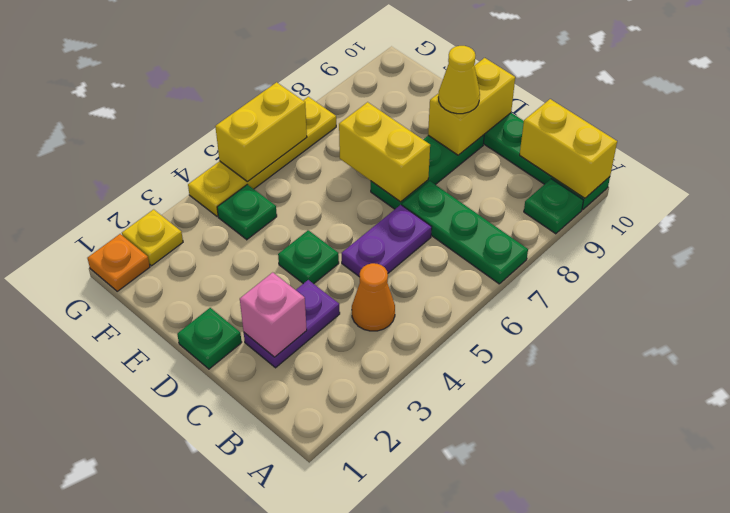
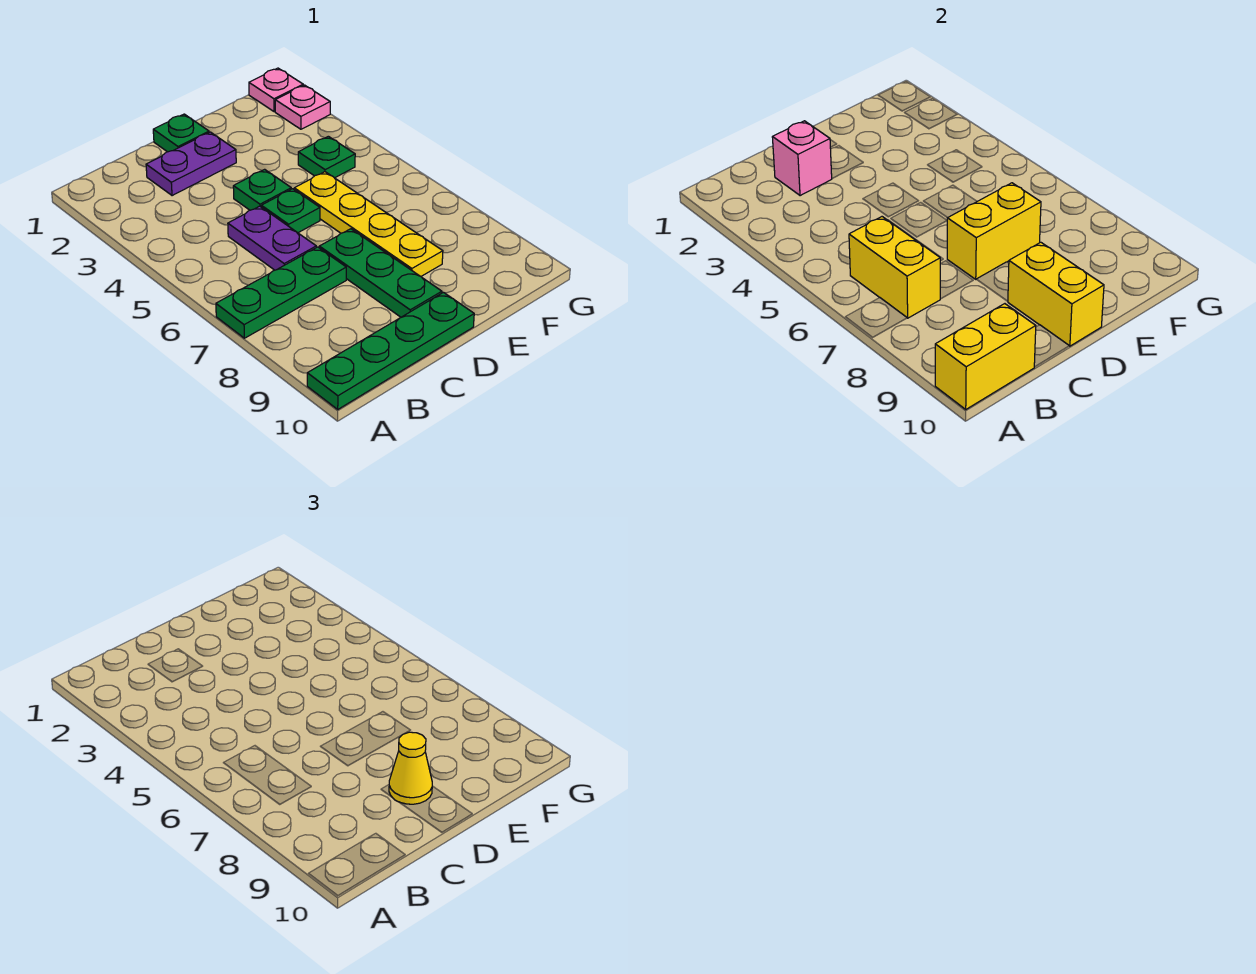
green plate A9 level 1 -> green plate D5 level 1
orange cone B4 level 1 -> none
purple plate C2:C3 level 1 -> purple plate C2:D2 level 1
orange plate G1 level 1 -> pink plate G1 level 1
yellow plate G2 level 1 -> pink plate G2 level 1
yellow plate G4:G7 level 1 -> yellow plate E5:E8 level 1
yellow brick G5:G6 level 2 -> yellow brick B6:B7 level 2

